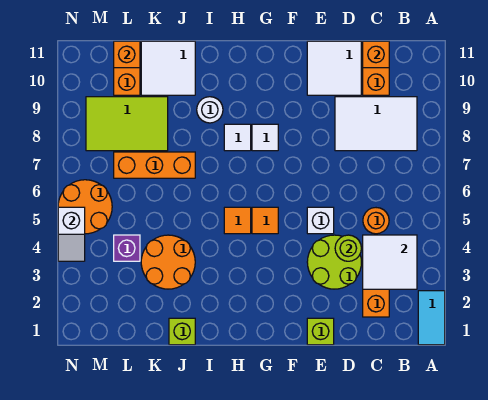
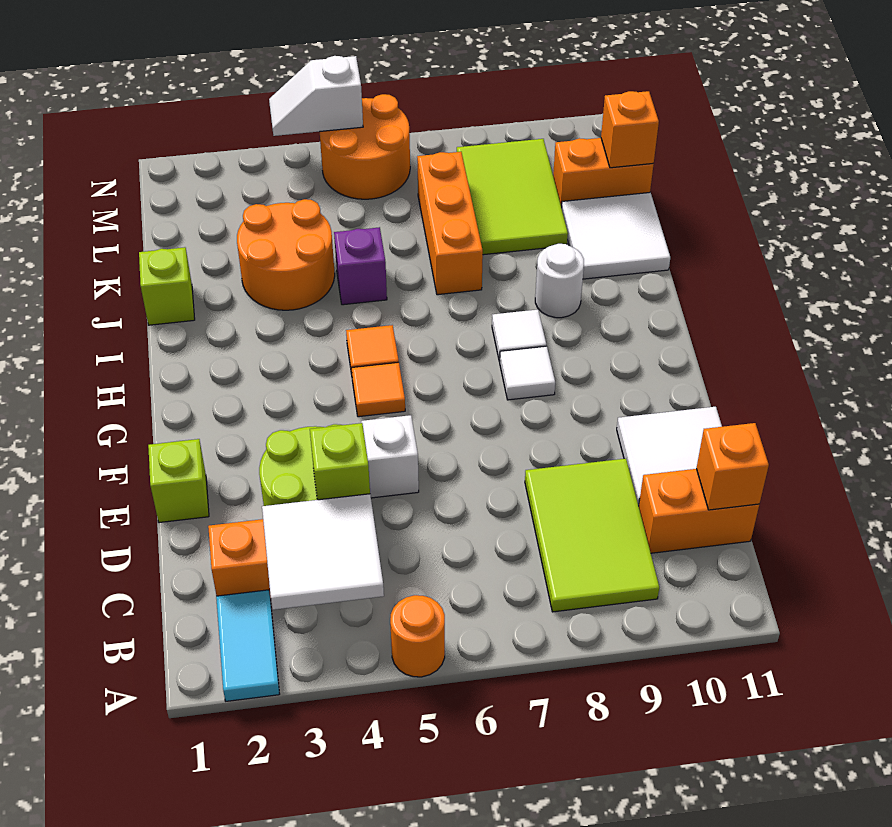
cyan tile A1:A2 level 1 -> cyan tile A2:B2 level 1
white tile B8:D9 level 1 -> lime tile B8:D9 level 1
orange round brick C5 level 1 -> orange round brick A5 level 1
lime round brick D4 level 2 -> lime brick D4 level 2
purple brick L4 level 1 -> purple brick J5 level 1

